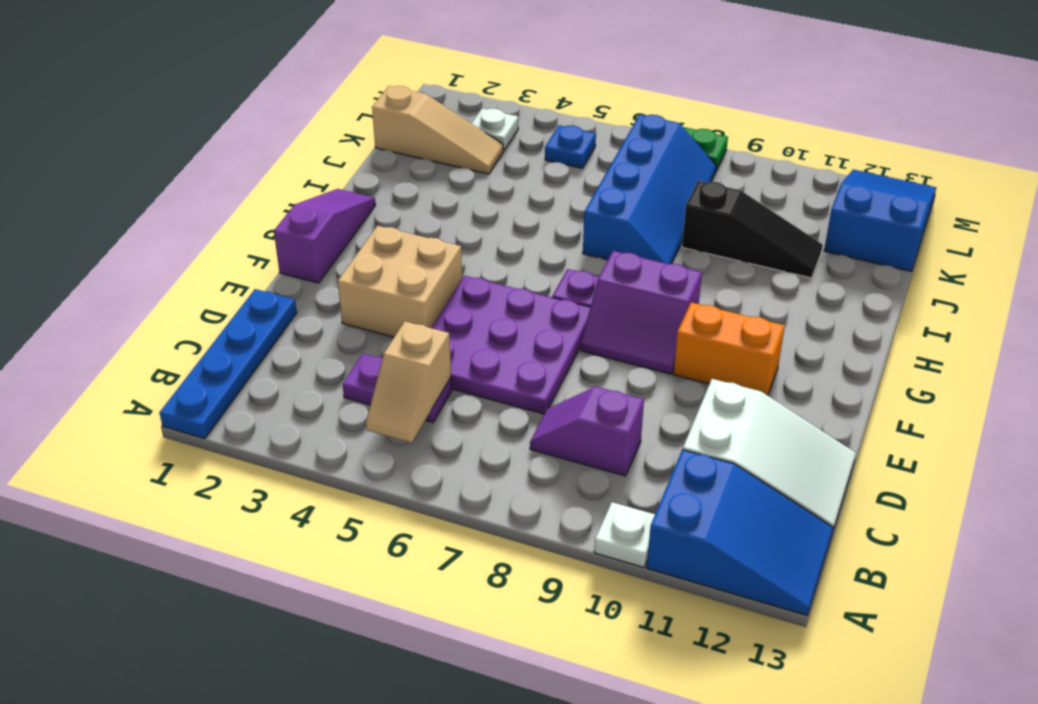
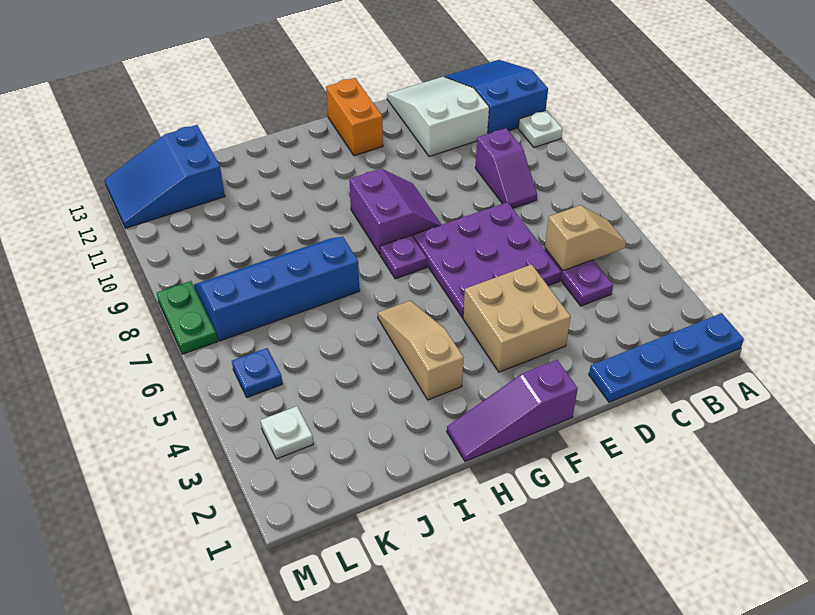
orange brick F10:F11 level 1 -> orange brick F12:F13 level 1
black slope J9:J11 level 1 top 9 -> none
tan slope K1:K3 level 1 top 1 -> tan slope H3:H5 level 1 top 3

